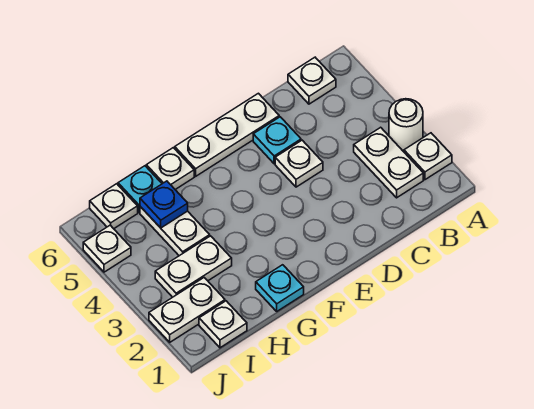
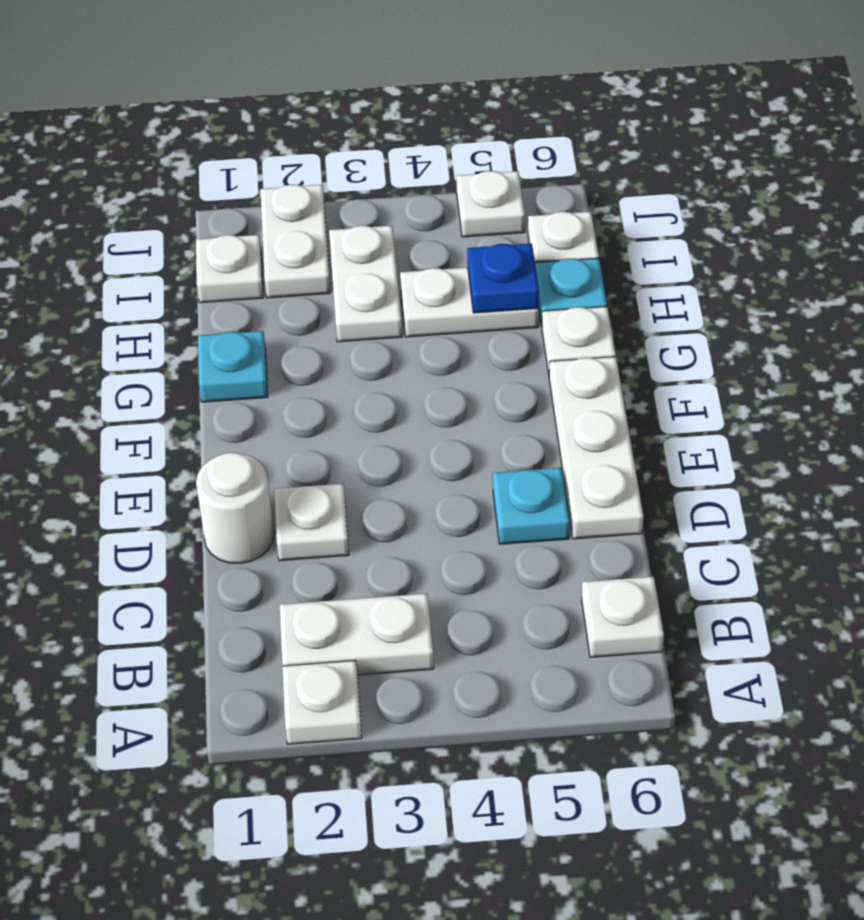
white round brick A3 level 1 -> white round brick D1 level 1
white plate D4 level 1 -> white plate D2 level 1

